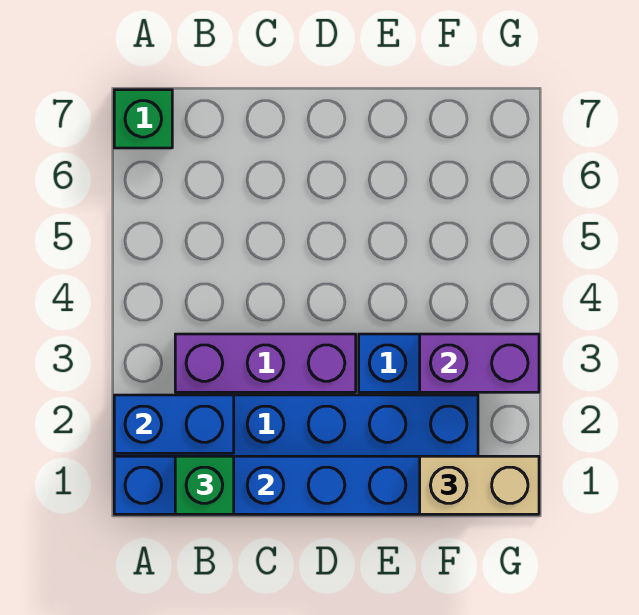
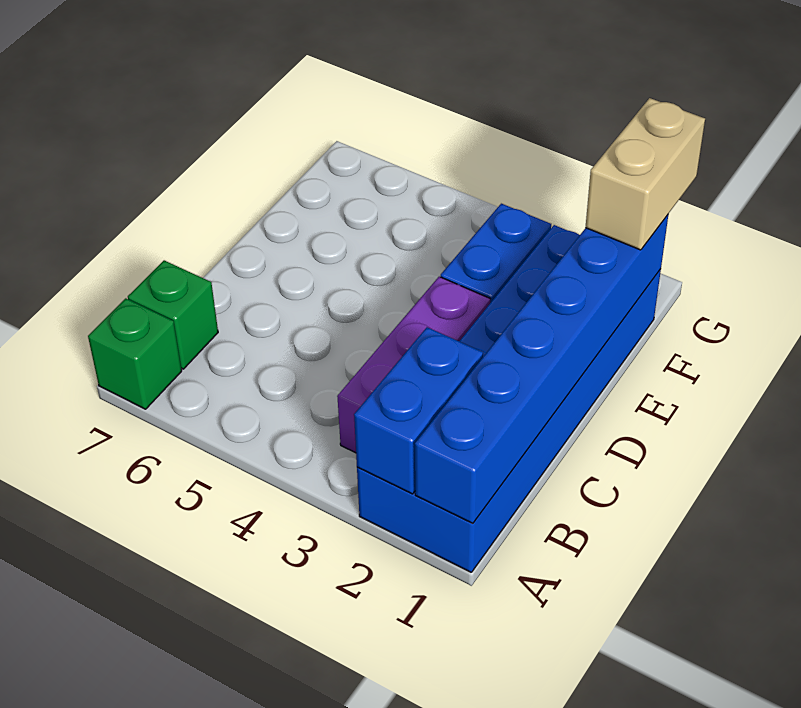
green brick B1 level 3 -> green brick B7 level 1
purple brick F3:G3 level 2 -> none

